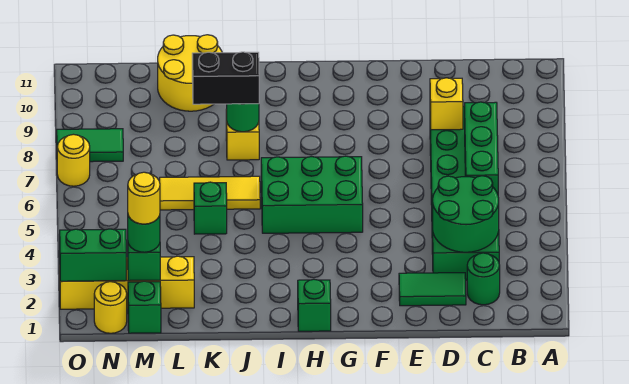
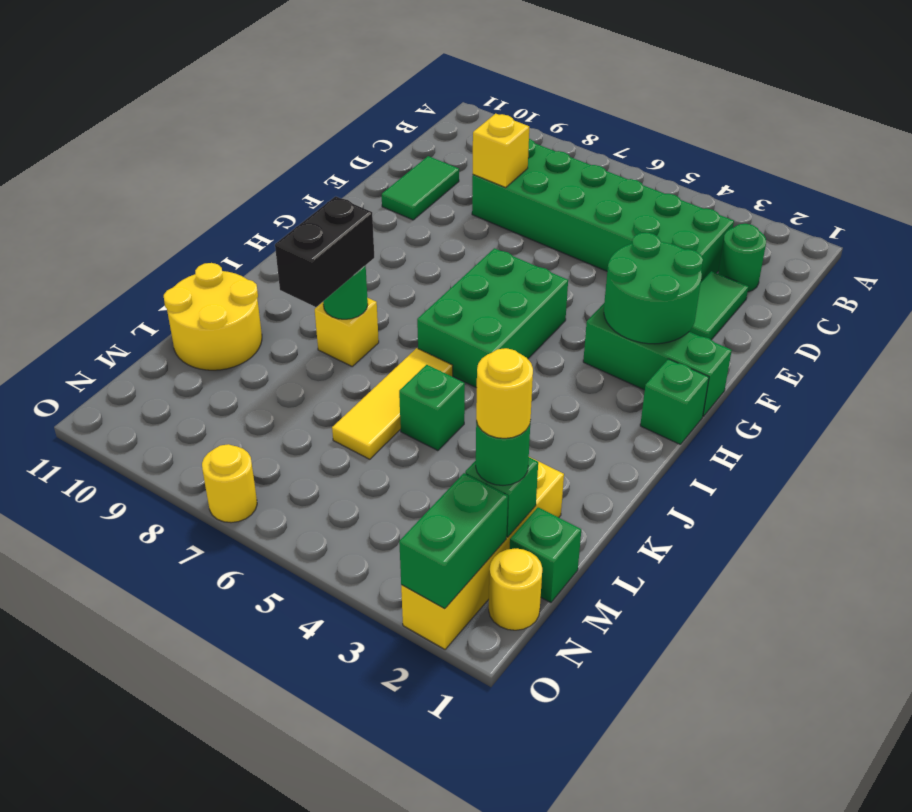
green round brick C3:D4 level 2 -> green round brick F2:G3 level 2
green brick C5:C7 level 2 -> green brick G1:G3 level 1
green tile N8:O8 level 1 -> green tile D10:E10 level 1

